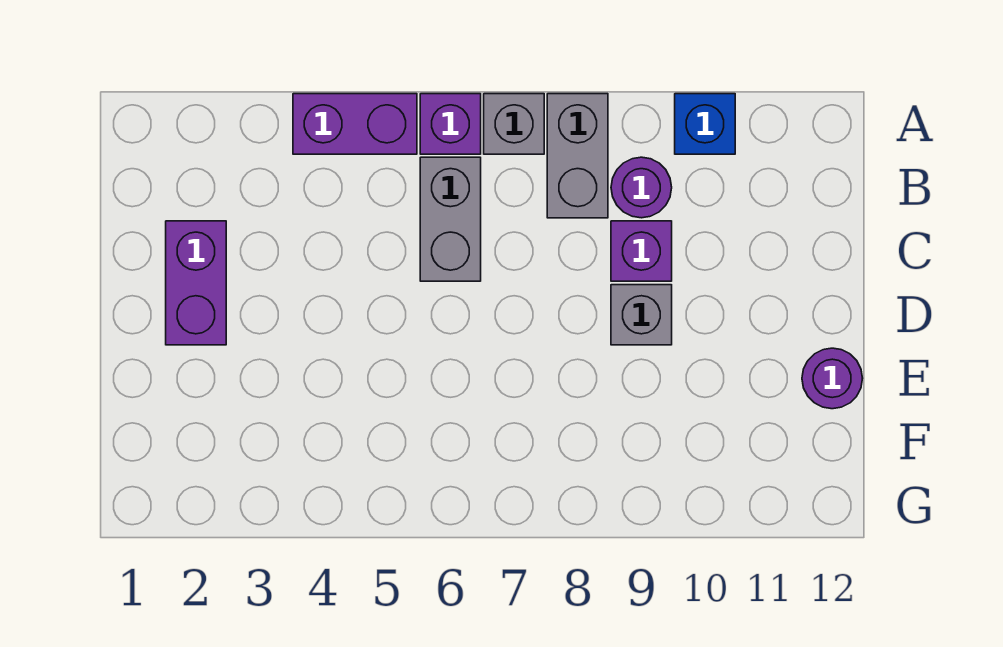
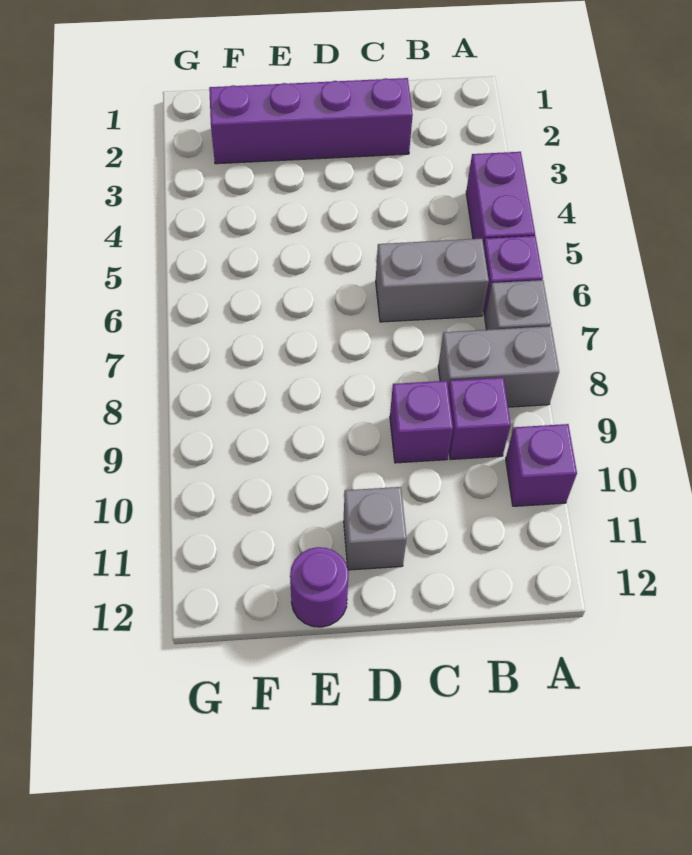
blue brick A10 level 1 -> purple brick A10 level 1
purple round brick B9 level 1 -> purple brick B9 level 1
purple brick C2:D2 level 1 -> purple brick C2:F2 level 1
grey brick D9 level 1 -> grey brick D11 level 1

